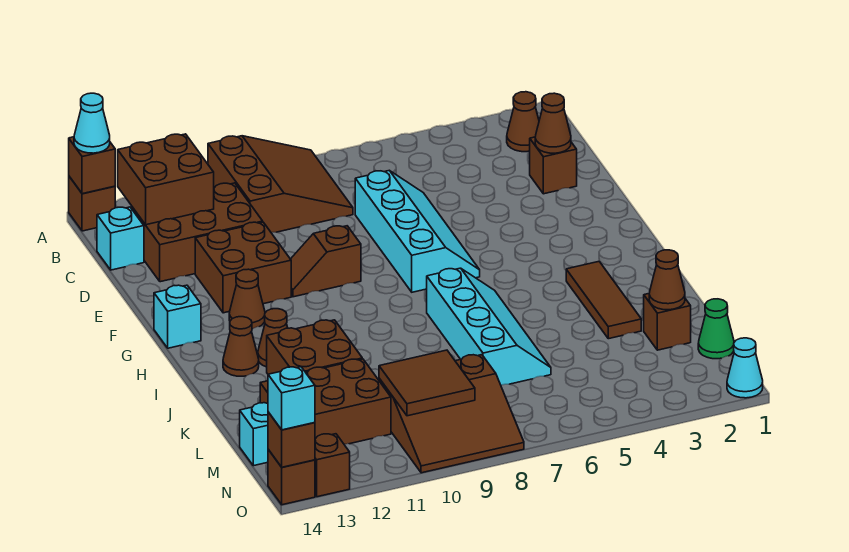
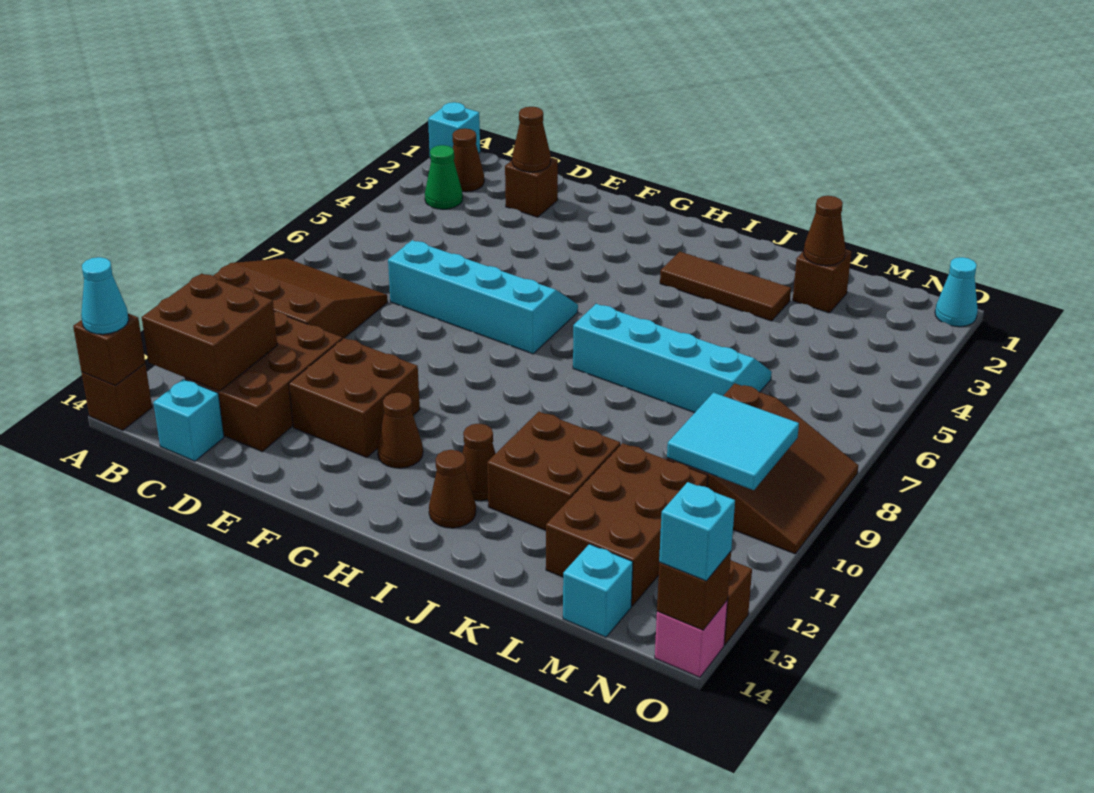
brown slope F9:F10 level 1 top 9 -> none
cyan brick G14 level 1 -> cyan brick A1 level 1
green cone M1 level 1 -> green cone B3 level 1
brown tile M9:N10 level 2 -> cyan tile M9:N10 level 2
brown brick O14 level 1 -> pink brick O14 level 1

